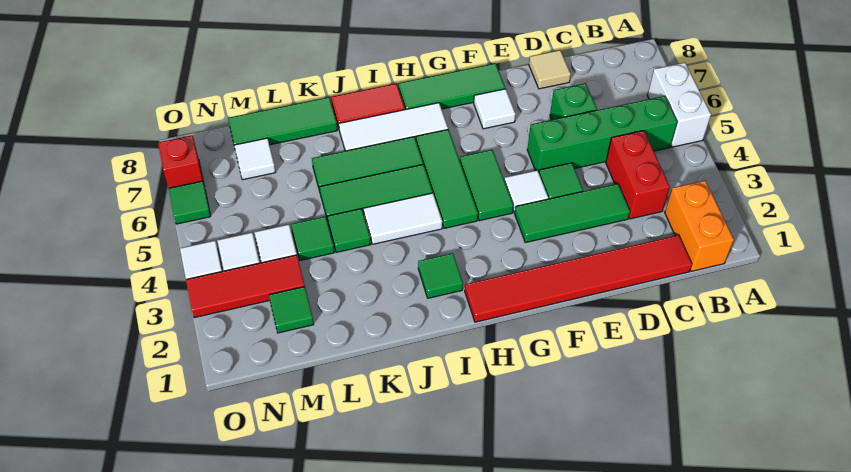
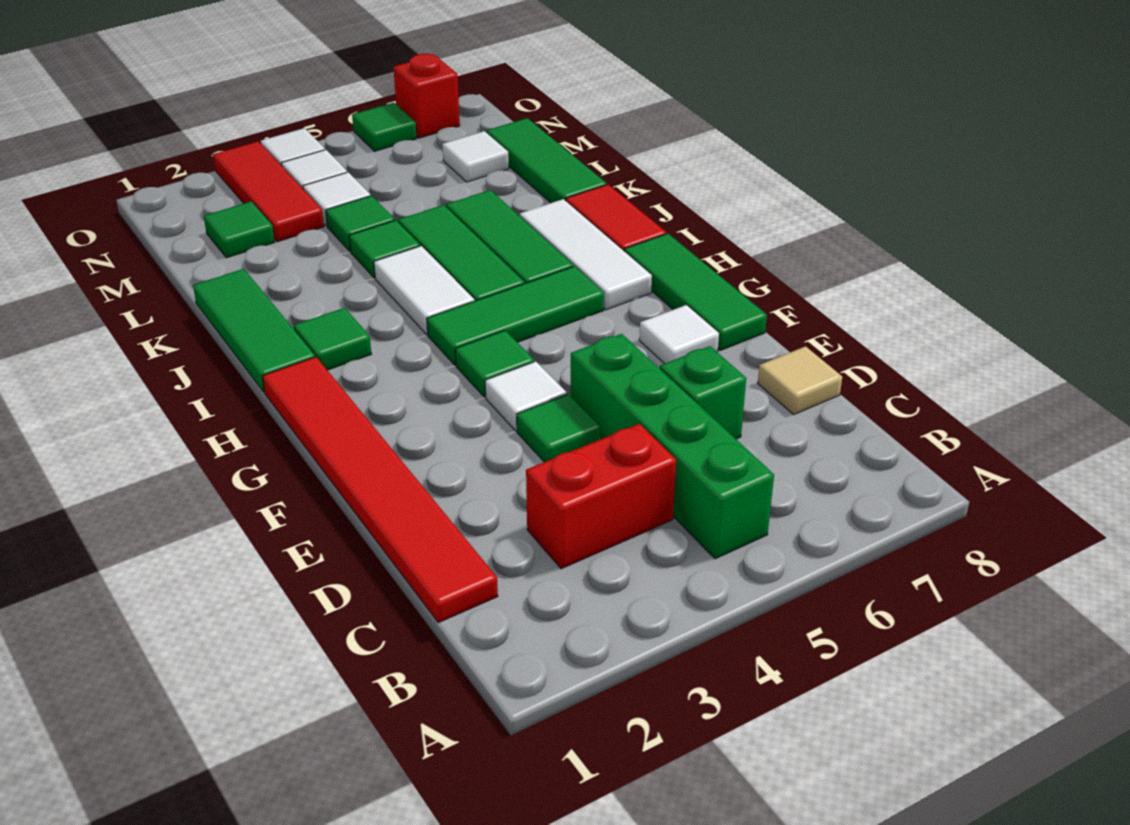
white brick A5:A6 level 1 -> none
orange brick B1:B2 level 1 -> none
green tile D3:F3 level 1 -> green tile I1:K1 level 1
green tile G4:G5 level 1 -> green tile G4 level 1

